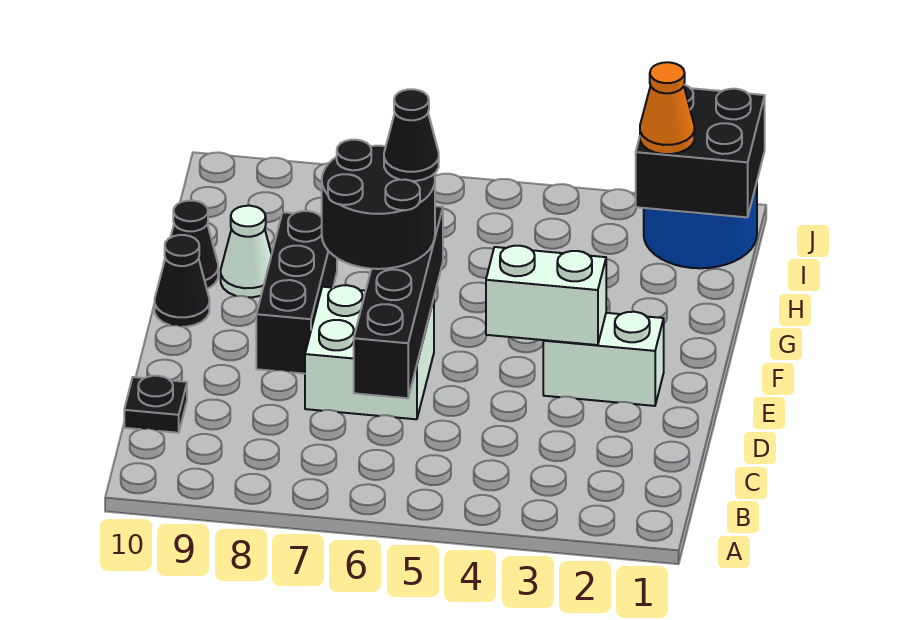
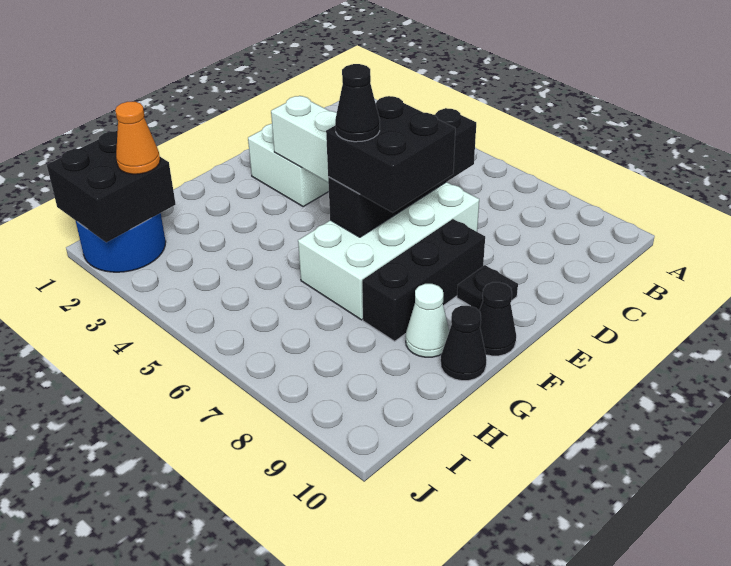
black plate C10 level 1 -> black plate E9 level 1
white brick D6:E7 level 1 -> white brick D6:G7 level 1
black round brick E6:F7 level 3 -> black brick E6:F7 level 3

